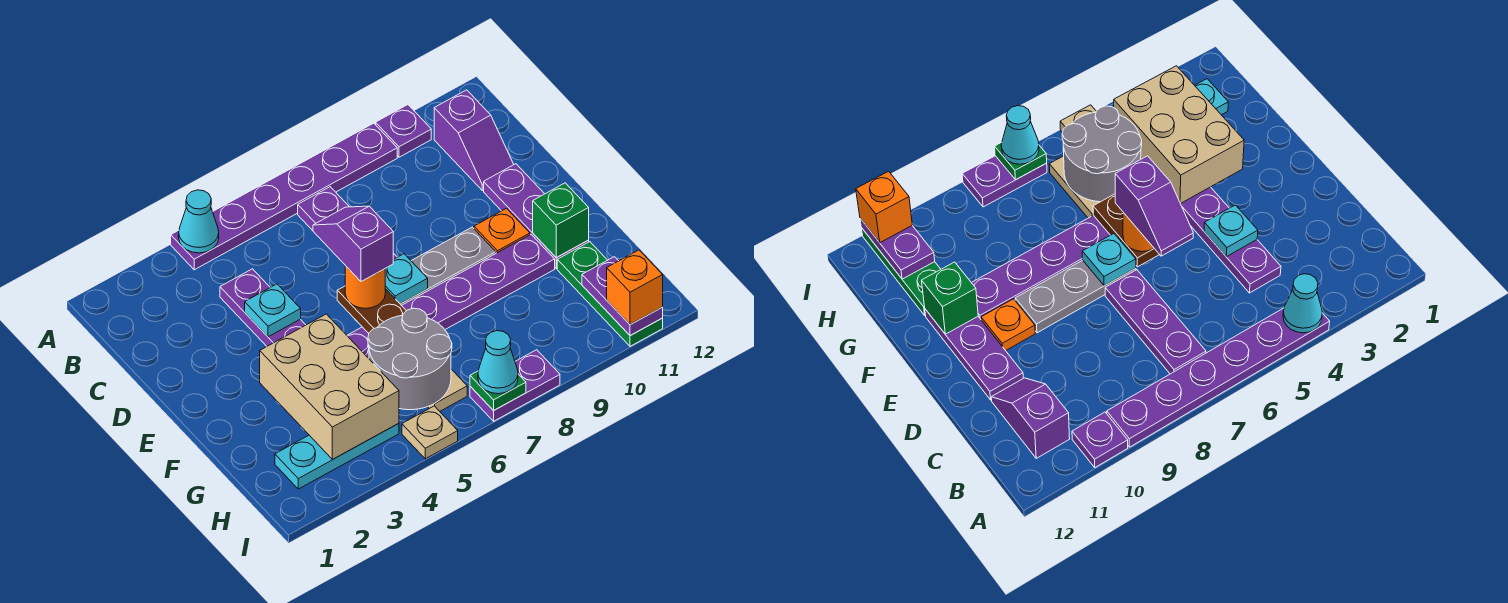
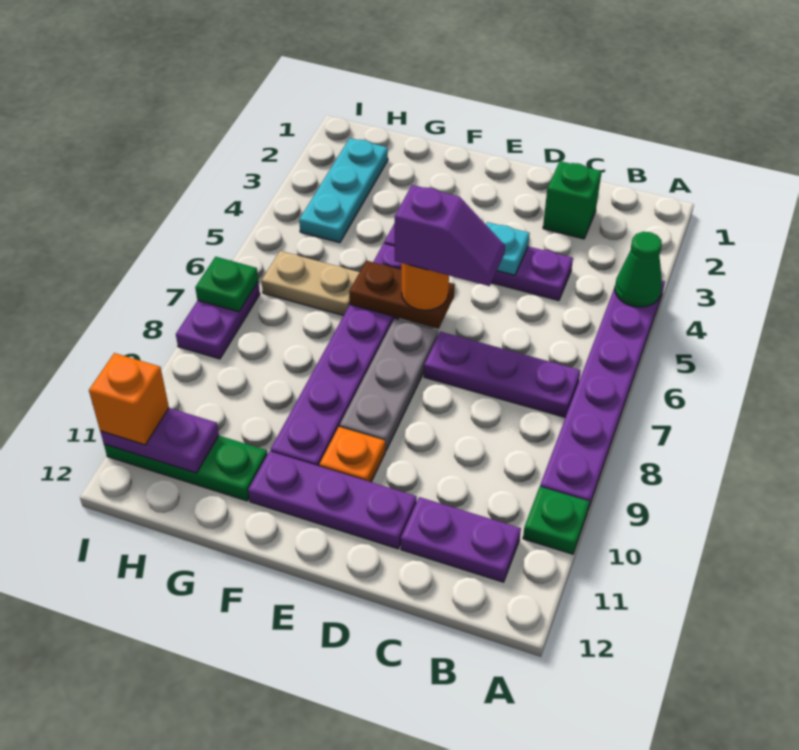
cyan cone A4 level 2 -> green cone A4 level 2
purple plate A10 level 1 -> green plate A10 level 1
purple slope B11:C11 level 1 top B -> purple plate B11:C11 level 1
cyan plate E7 level 2 -> none
tan brick F3:H4 level 2 -> none
green brick F11 level 2 -> green brick C2 level 1
grey round brick G5:H6 level 2 -> none
tan plate I5 level 1 -> none
cyan cone I7 level 3 -> none

